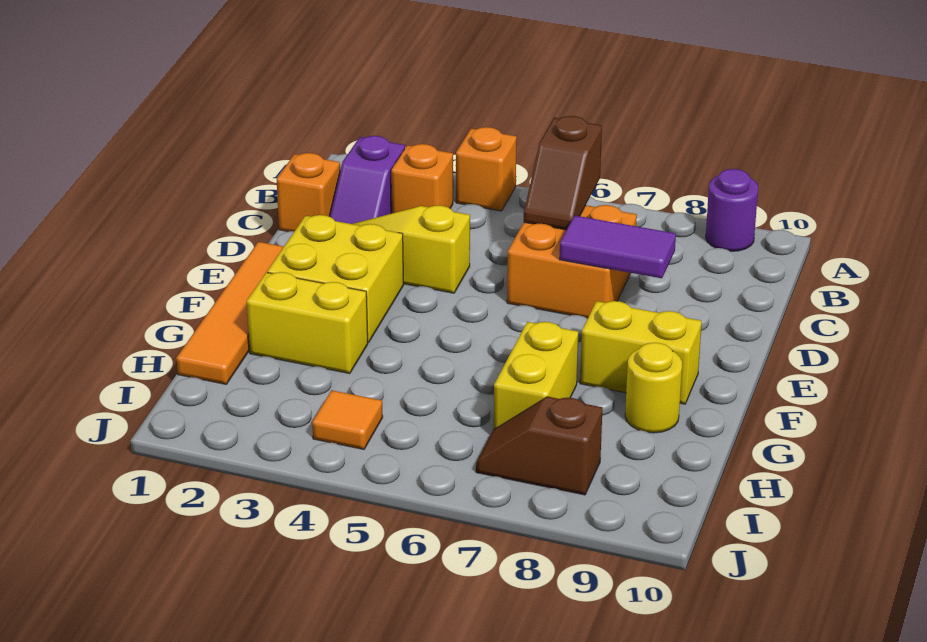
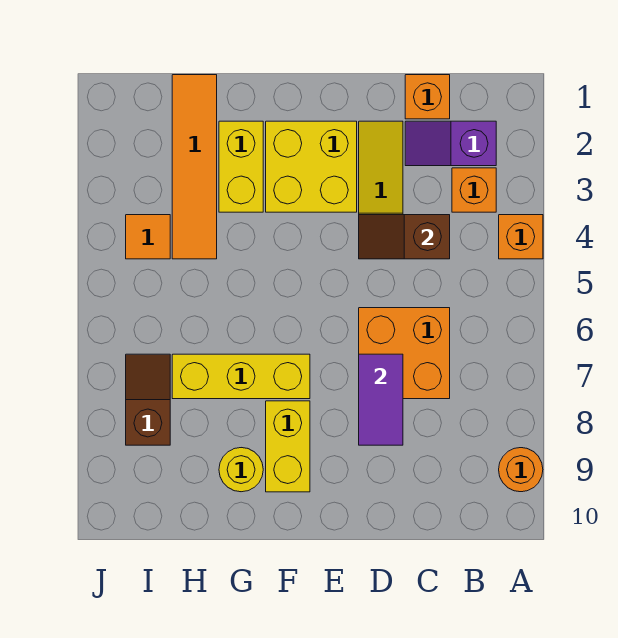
purple round brick A9 level 1 -> orange round brick A9 level 1
brown slope B6:C6 level 2 top B -> brown slope C4:D4 level 2 top C
orange tile E1:H1 level 1 -> orange tile H1:H4 level 1
yellow brick G7:H7 level 1 -> yellow brick F7:H7 level 1

